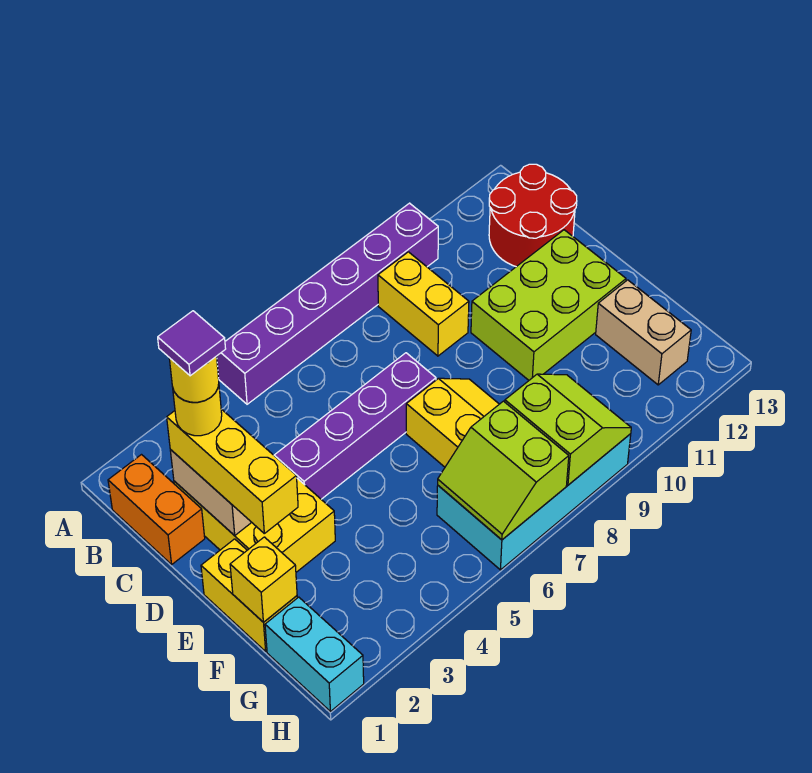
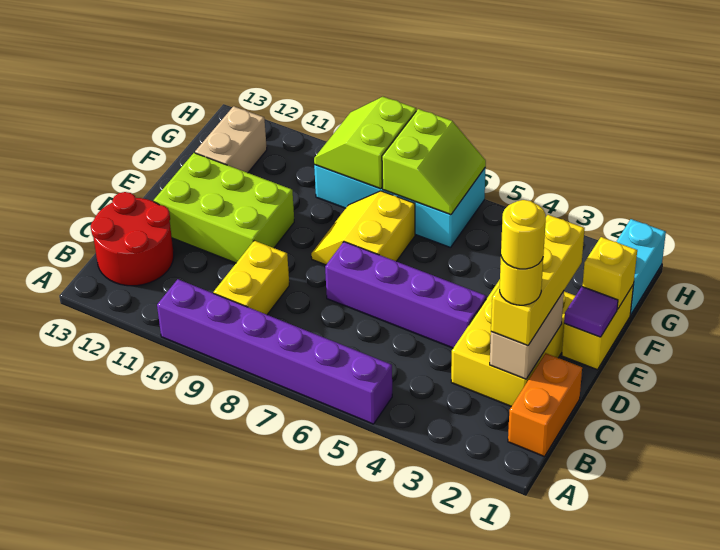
purple tile C2 level 6 -> purple tile E1 level 2

